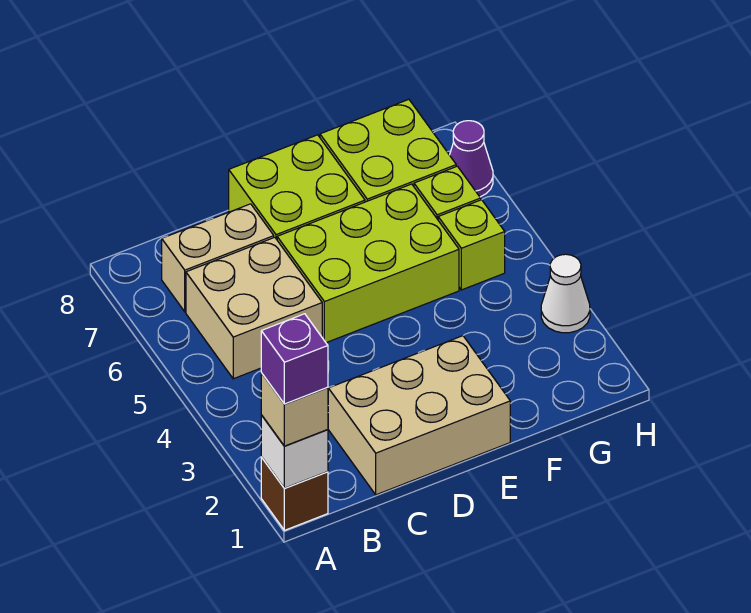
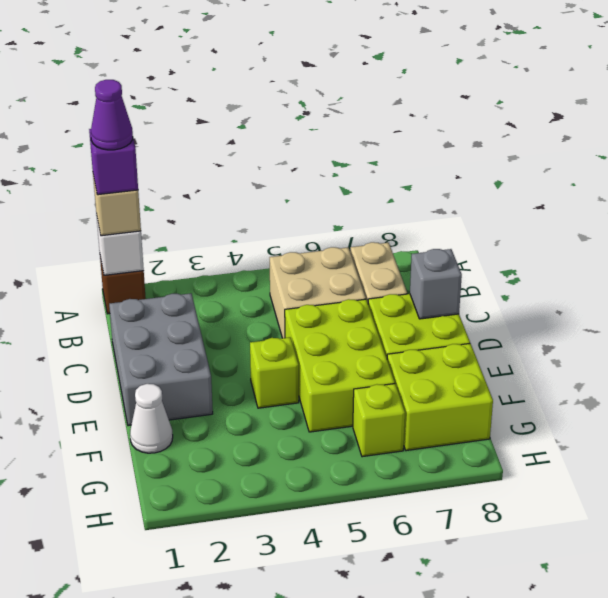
tan brick C1:E2 level 1 -> grey brick C1:E2 level 1
none -> grey brick D8 level 2
lime brick G5 level 1 -> lime brick E4 level 1
white cone H3 level 1 -> white cone F1 level 1
purple cone H7 level 1 -> purple cone A1 level 5

